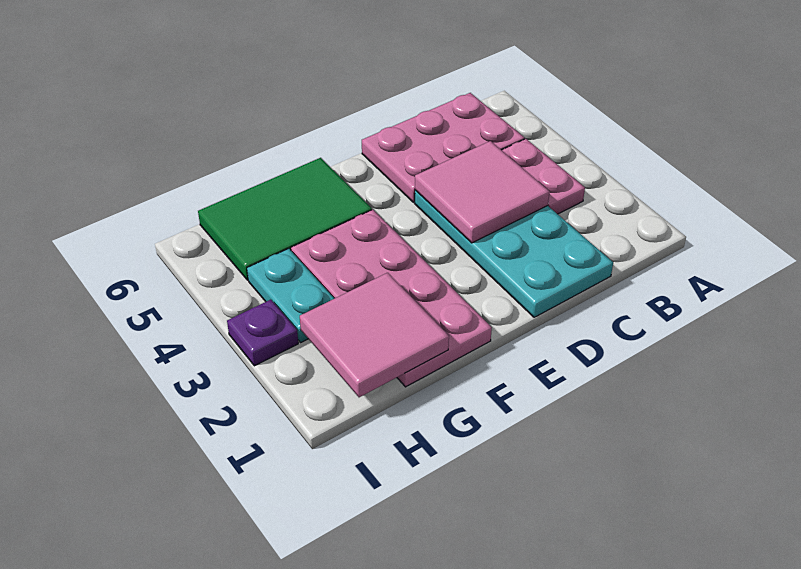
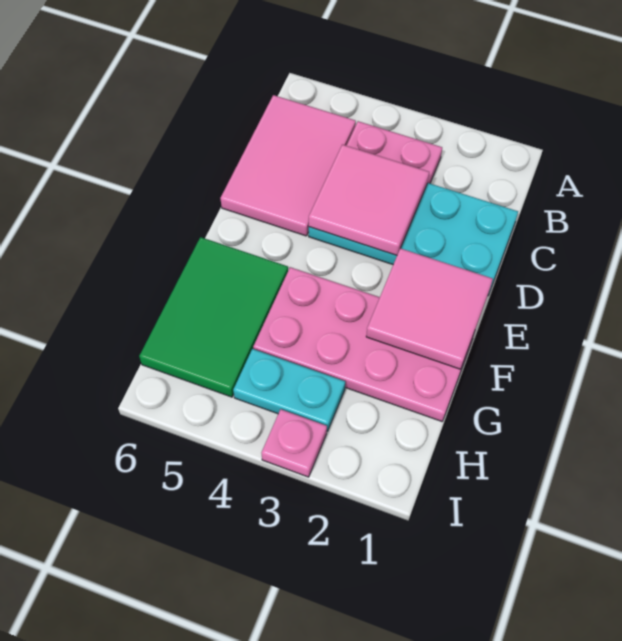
pink plate B5:D6 level 1 -> pink tile B5:D6 level 1
pink tile G1:H2 level 2 -> pink tile E1:F2 level 2
purple plate I3 level 1 -> pink plate I3 level 1

